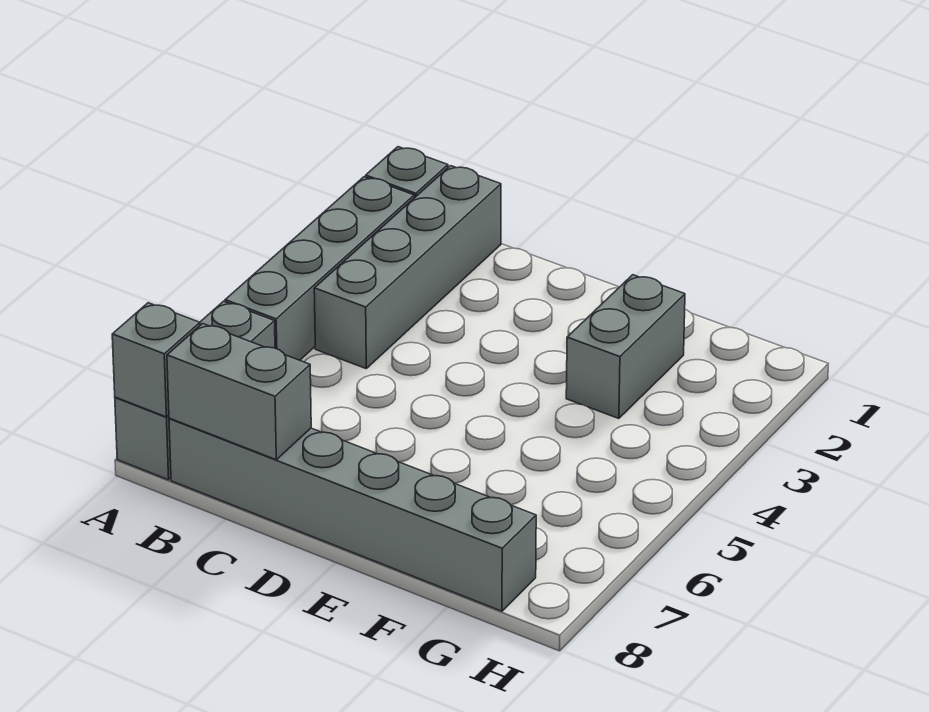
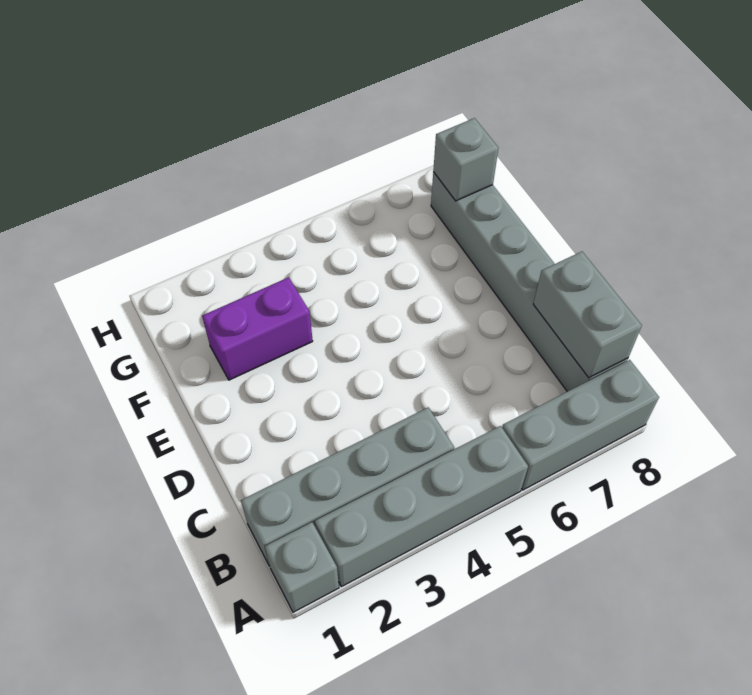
grey brick A8 level 2 -> grey brick G8 level 2
grey brick F2:F3 level 1 -> purple brick F2:F3 level 1

